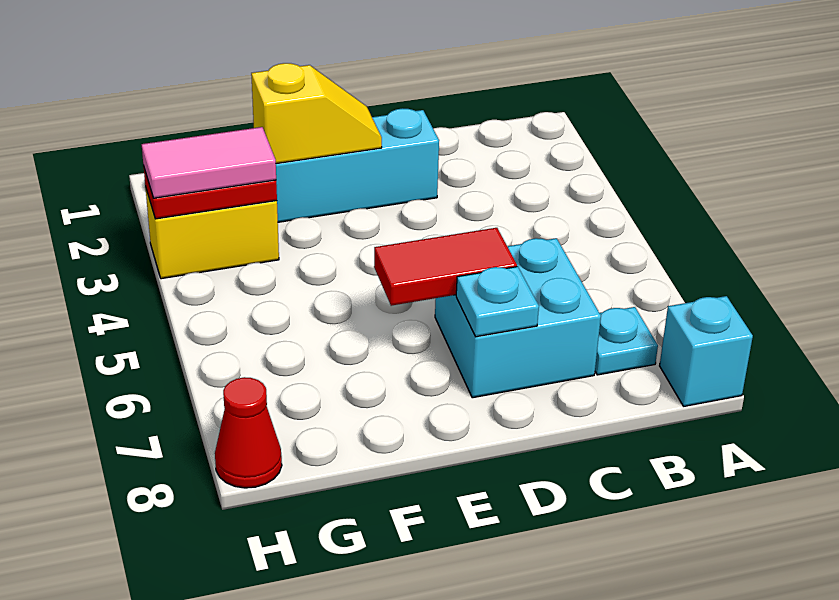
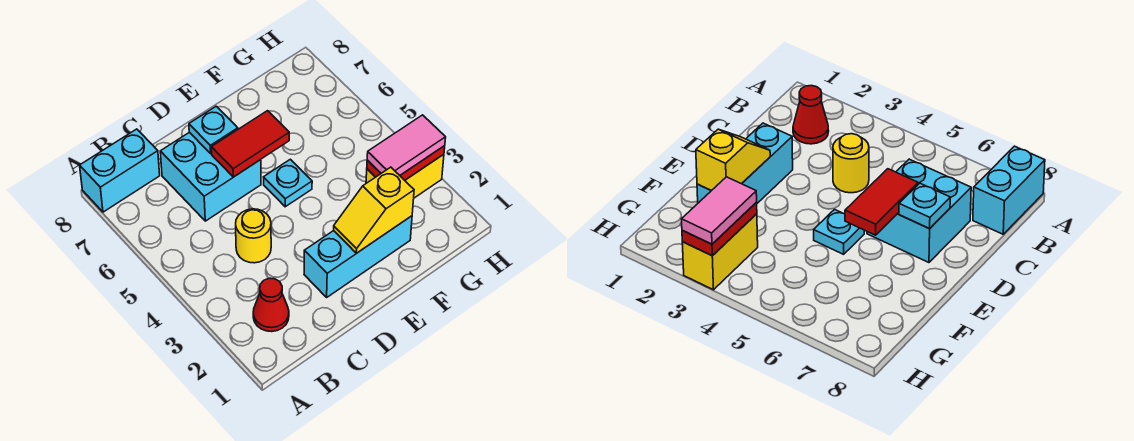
cyan brick A8 level 1 -> cyan brick A8:B8 level 1
cyan plate B7 level 1 -> cyan plate E5 level 1
none -> yellow round brick C4 level 1
red cone H8 level 1 -> red cone B2 level 1

